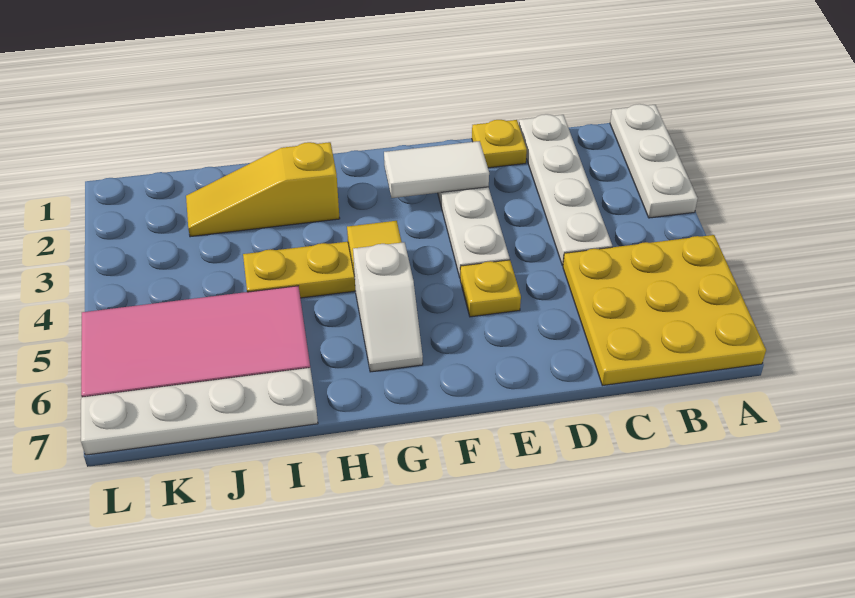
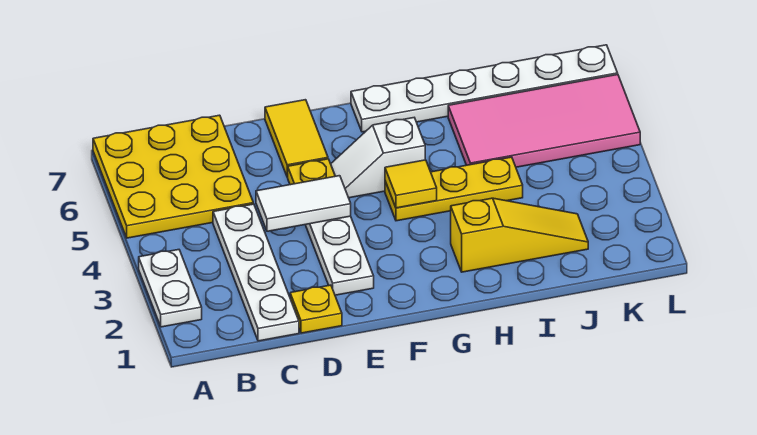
white plate A1:A3 level 1 -> white plate A2:A3 level 1
white tile E2:F2 level 2 -> white tile D4:E4 level 2
none -> yellow tile E6:E7 level 1
white slope G5:G6 level 1 top 5 -> white slope F5:G5 level 1 top G
white plate I7:L7 level 1 -> white plate G7:L7 level 1

